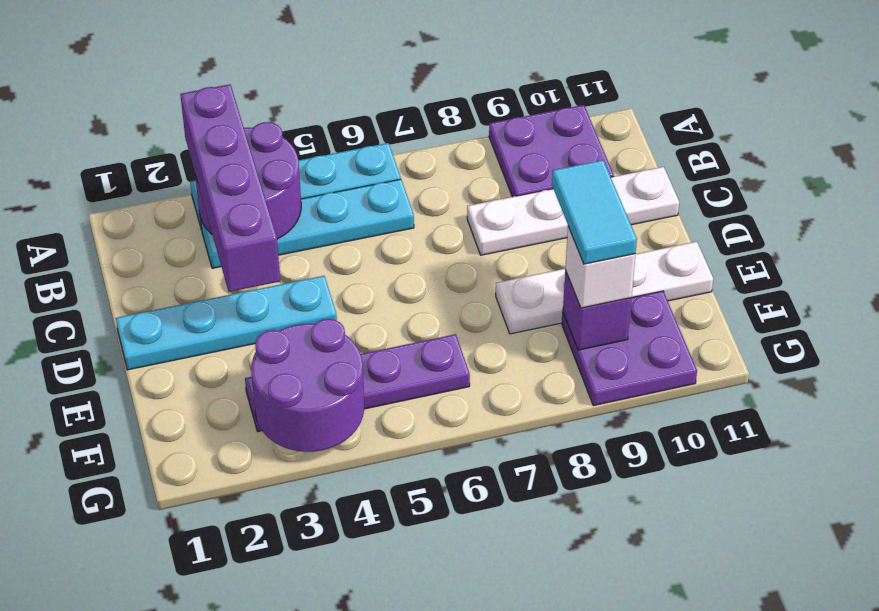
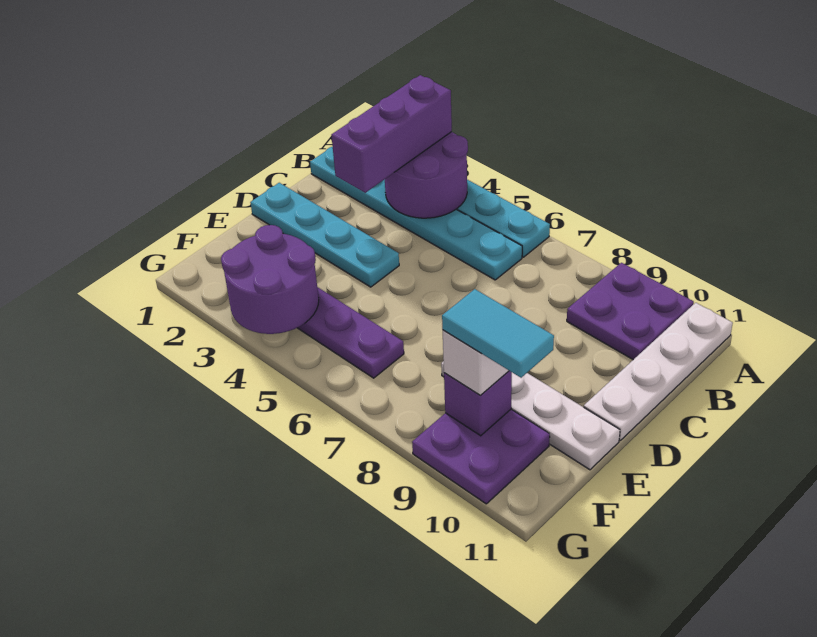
purple brick A3:D3 level 3 -> purple brick A3:C3 level 3
cyan plate B3:B6 level 1 -> cyan plate B1:B6 level 1
white plate C8:C11 level 1 -> white plate A11:D11 level 1
cyan tile E9:F9 level 4 -> cyan tile F9:F10 level 4

